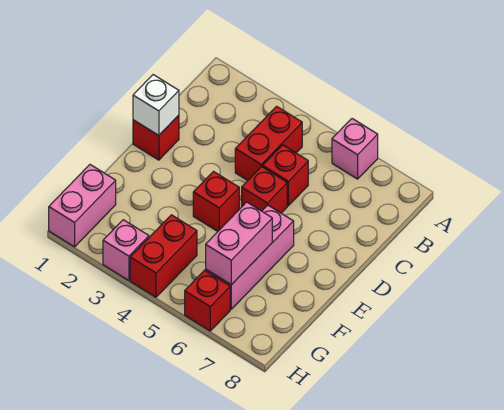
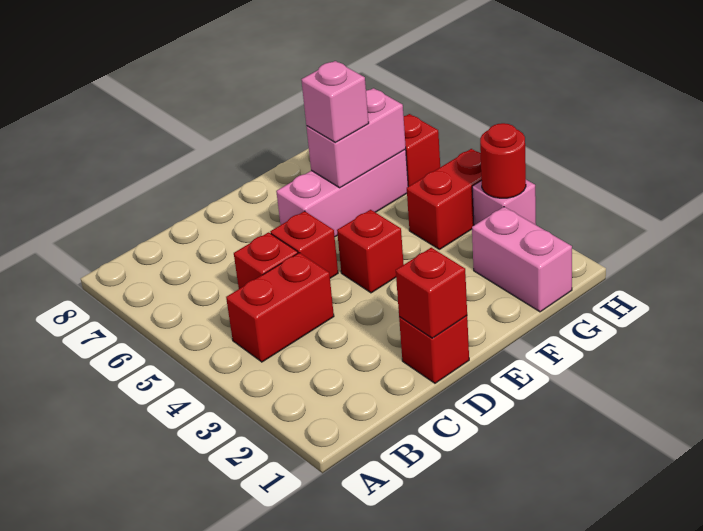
pink brick A6 level 1 -> pink brick F6 level 3
white brick D1 level 2 -> red brick D1 level 2
pink brick G1:H1 level 1 -> pink brick G1:G2 level 1
none -> red round brick H3 level 2

